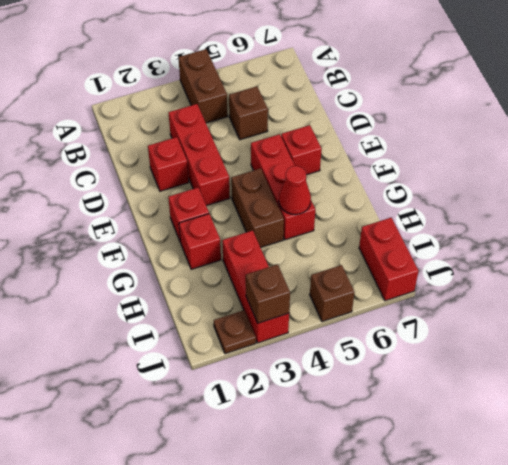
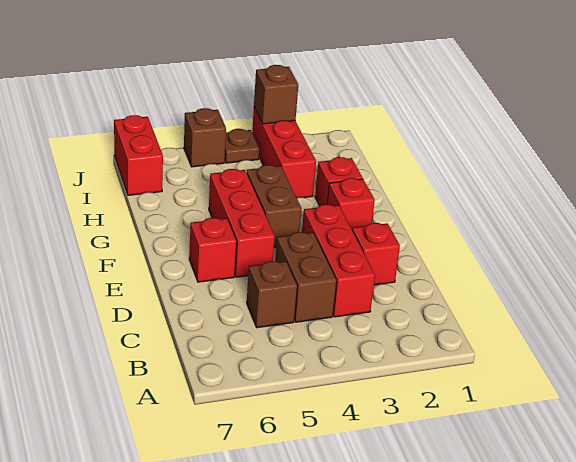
brown brick A4:B4 level 1 -> brown brick C4:D4 level 1
red cone G5 level 2 -> none
brown plate J2 level 1 -> brown plate J4 level 1

